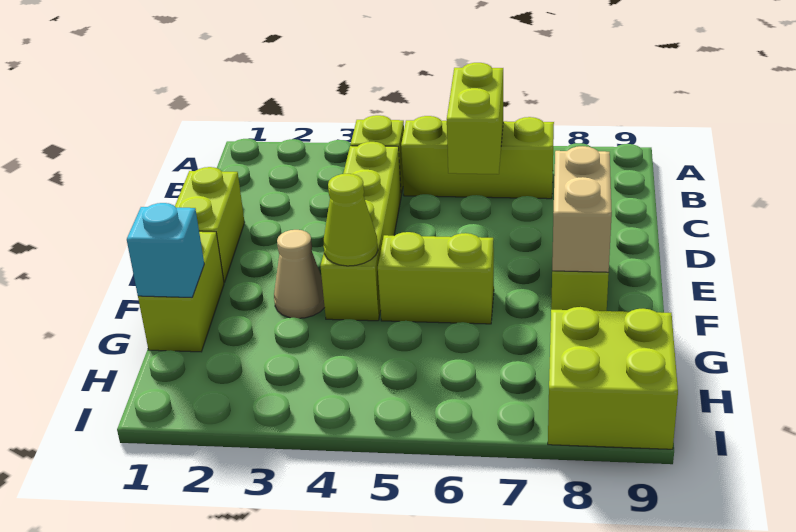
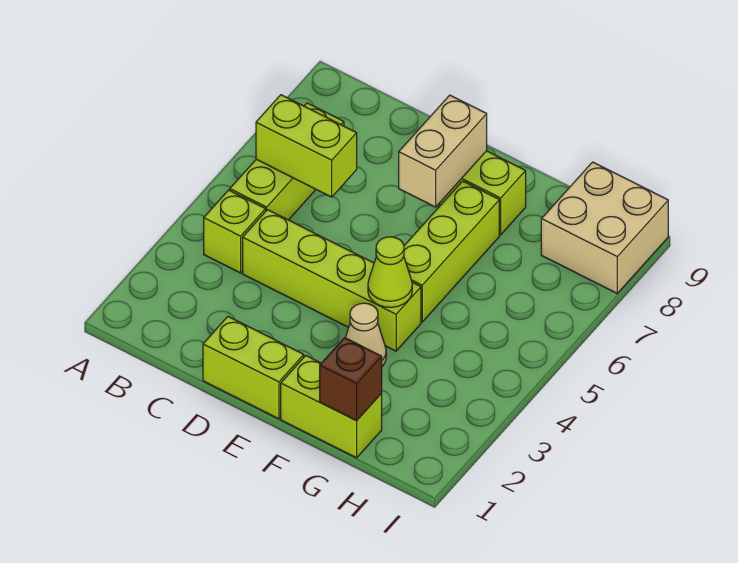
tan brick E8:F8 level 2 -> tan brick E7:E8 level 2
lime brick F5:F6 level 1 -> lime brick F5:F7 level 1
cyan brick G1 level 2 -> brown brick G1 level 2
lime brick H8:I9 level 1 -> tan brick H8:I9 level 1

